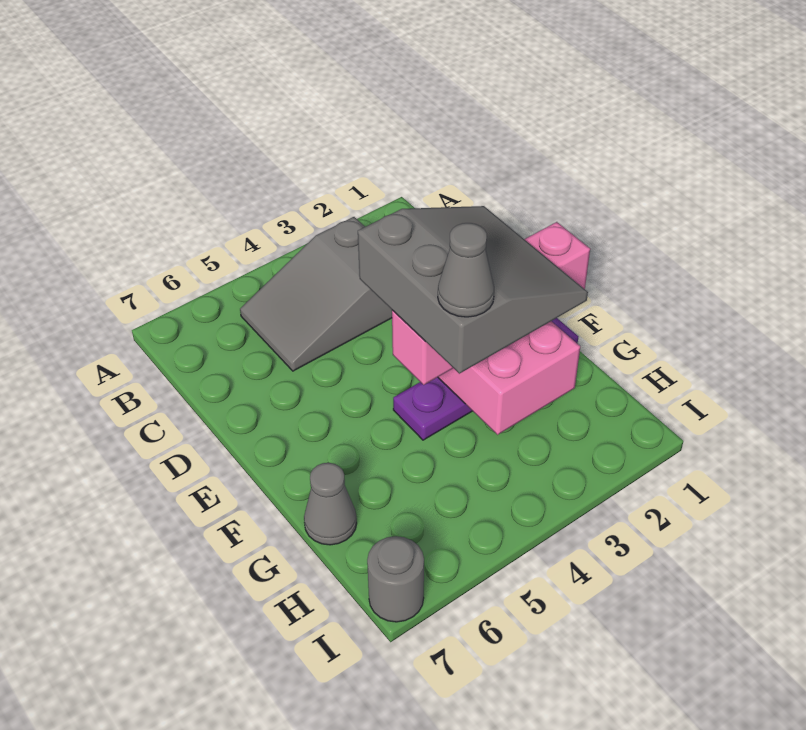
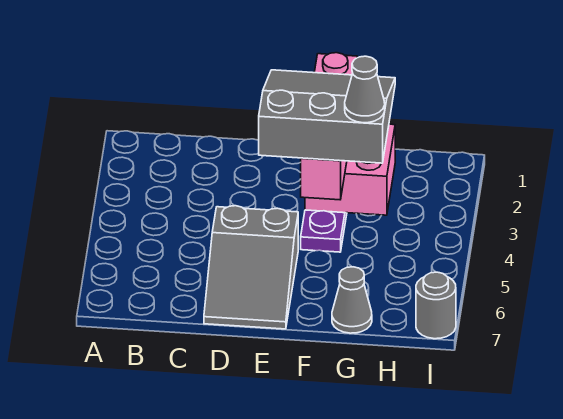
grey slope B3:C5 level 1 top 3 -> grey slope D5:E7 level 1 top 5

